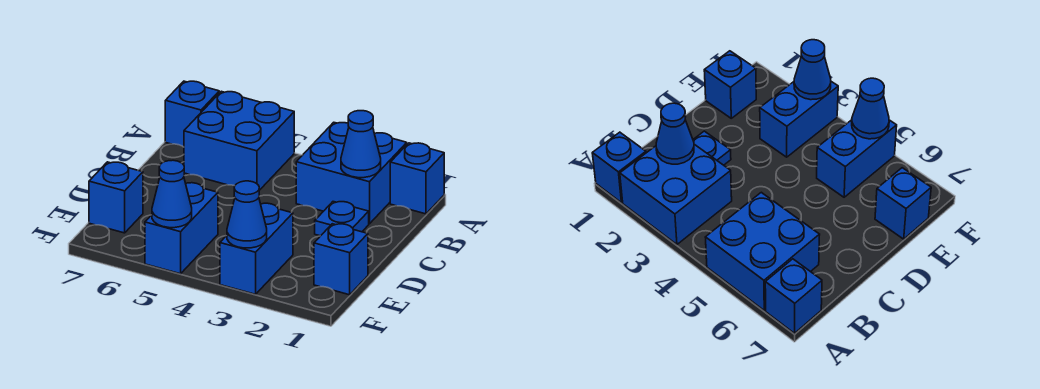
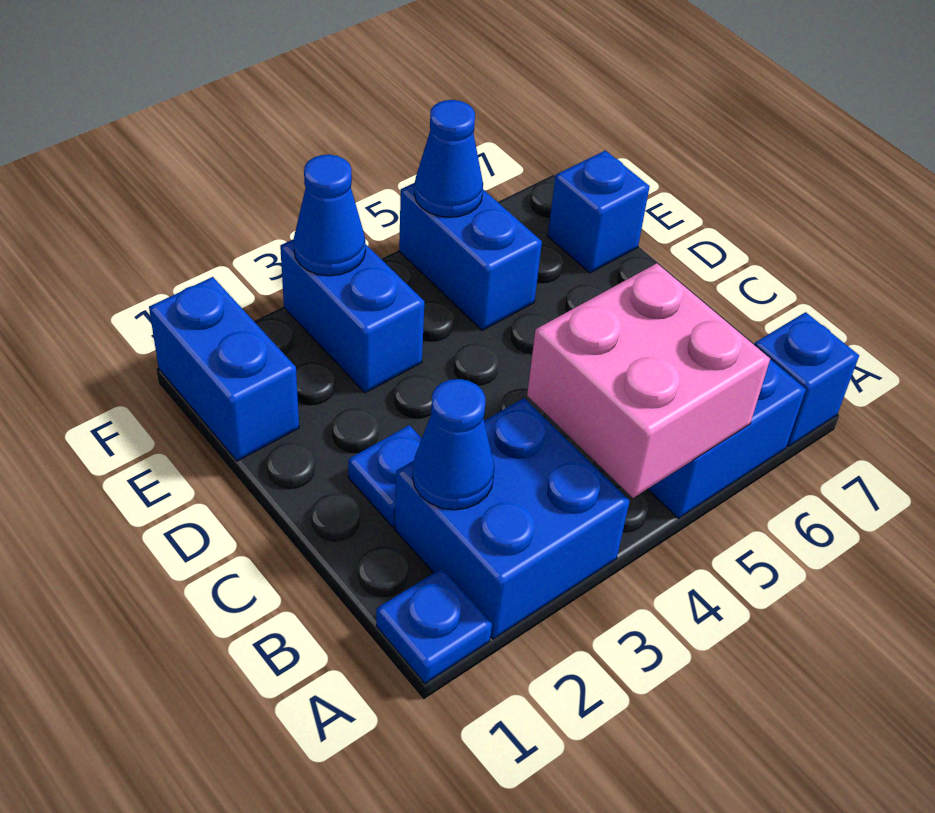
blue brick A1 level 1 -> blue plate A1 level 1
none -> pink brick A4:B5 level 2
blue brick E1 level 1 -> blue brick E1:F1 level 1

